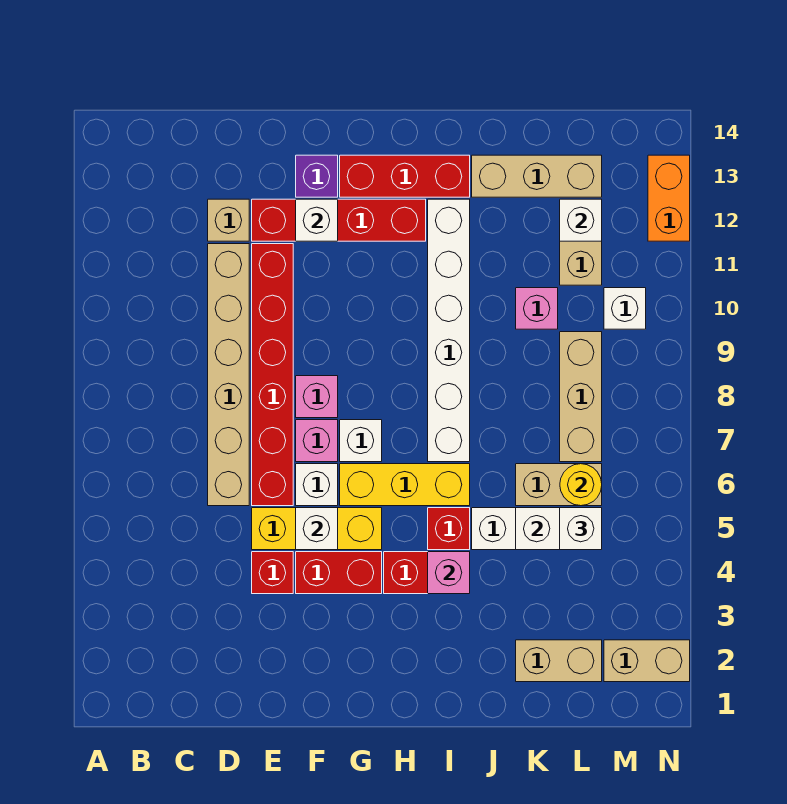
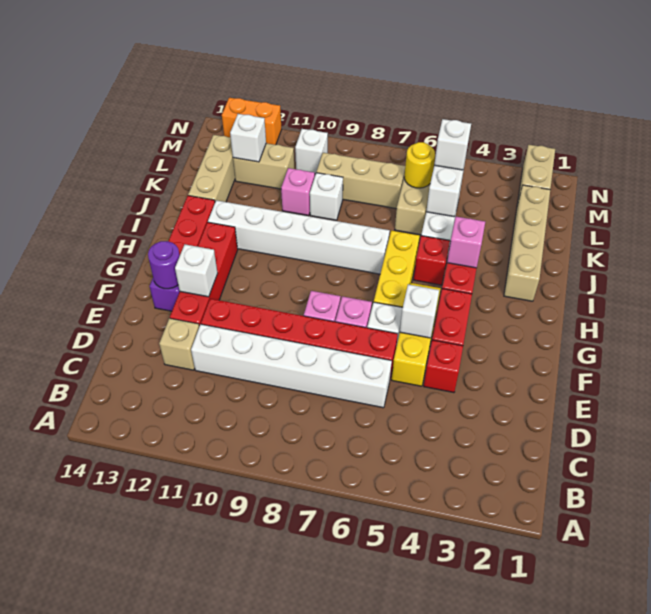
tan brick D6:D11 level 1 -> white brick D6:D11 level 1
none -> purple round brick F13 level 2
white brick G7 level 1 -> white brick K9 level 1
tan brick K2:L2 level 1 -> tan brick I2:L2 level 1

